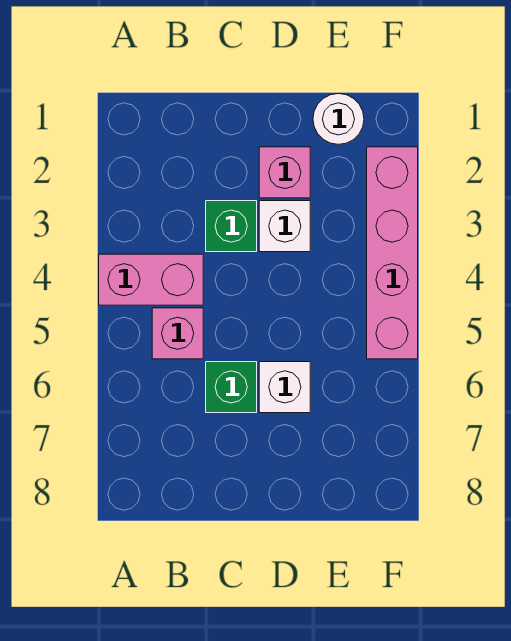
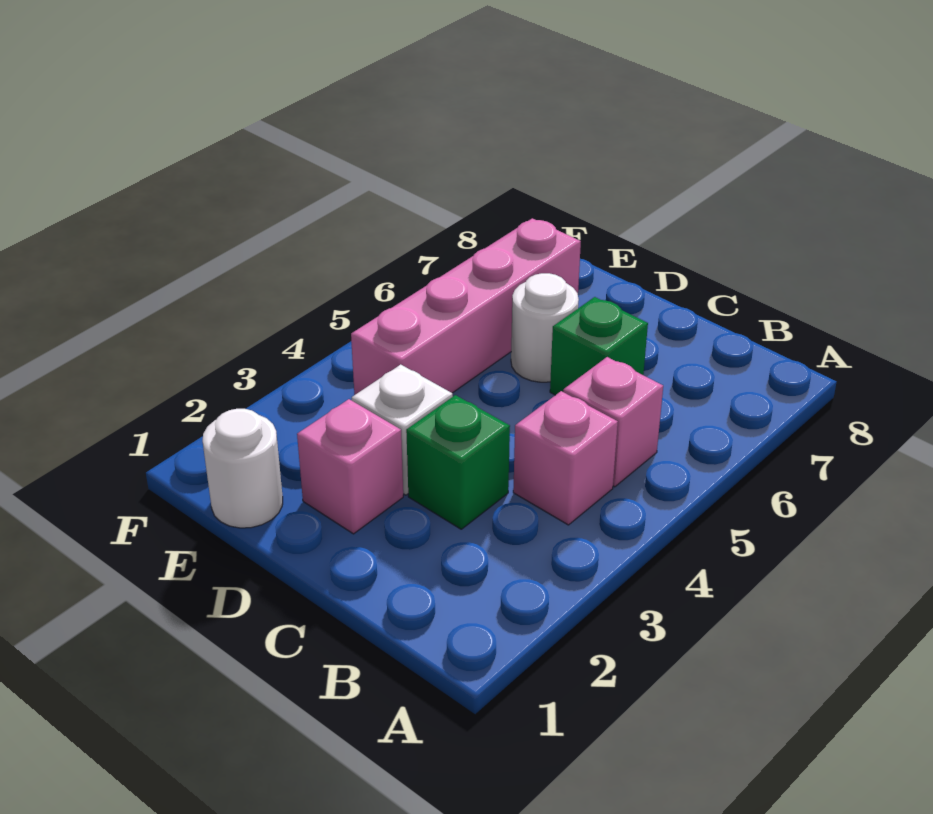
pink brick A4:B4 level 1 -> pink brick B4 level 1
white brick D6 level 1 -> white round brick D6 level 1
pink brick F2:F5 level 1 -> pink brick E4:E7 level 1

